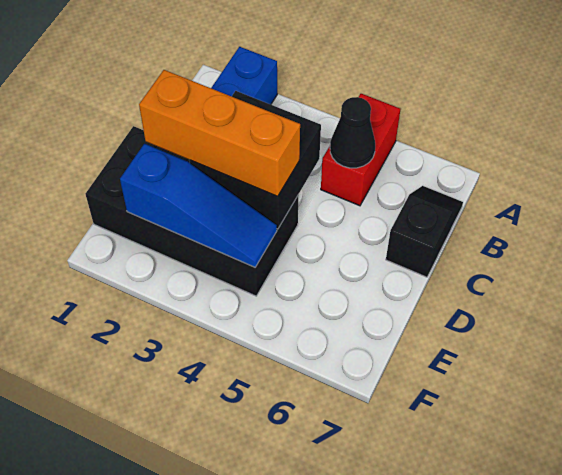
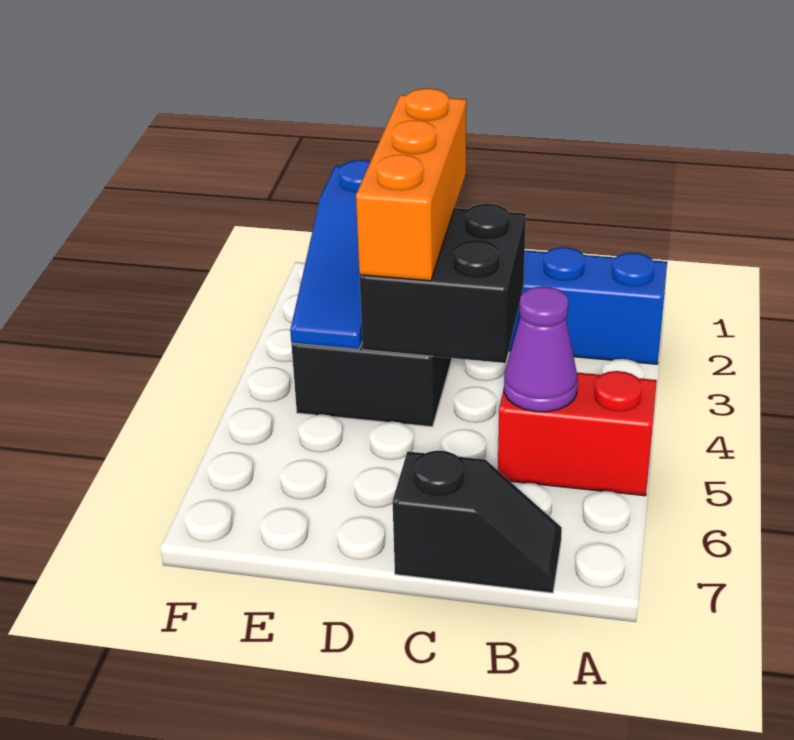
black cone B5 level 2 -> purple cone B5 level 2

